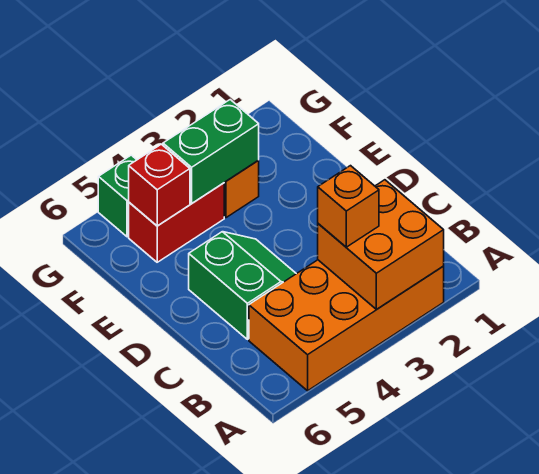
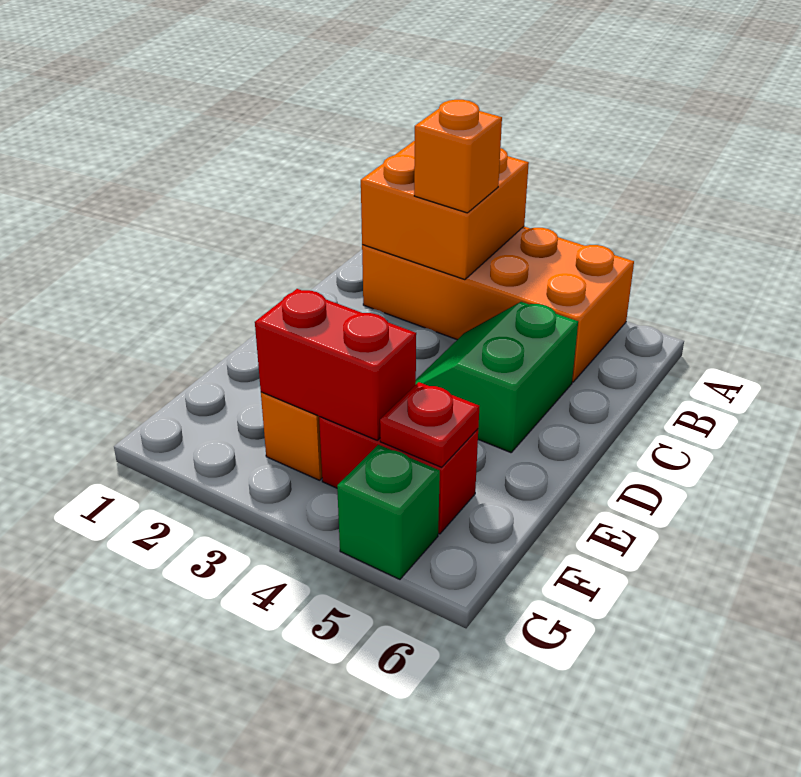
green brick F3:F4 level 2 -> red brick F3:F4 level 2
red brick F5 level 2 -> red plate F5 level 2

